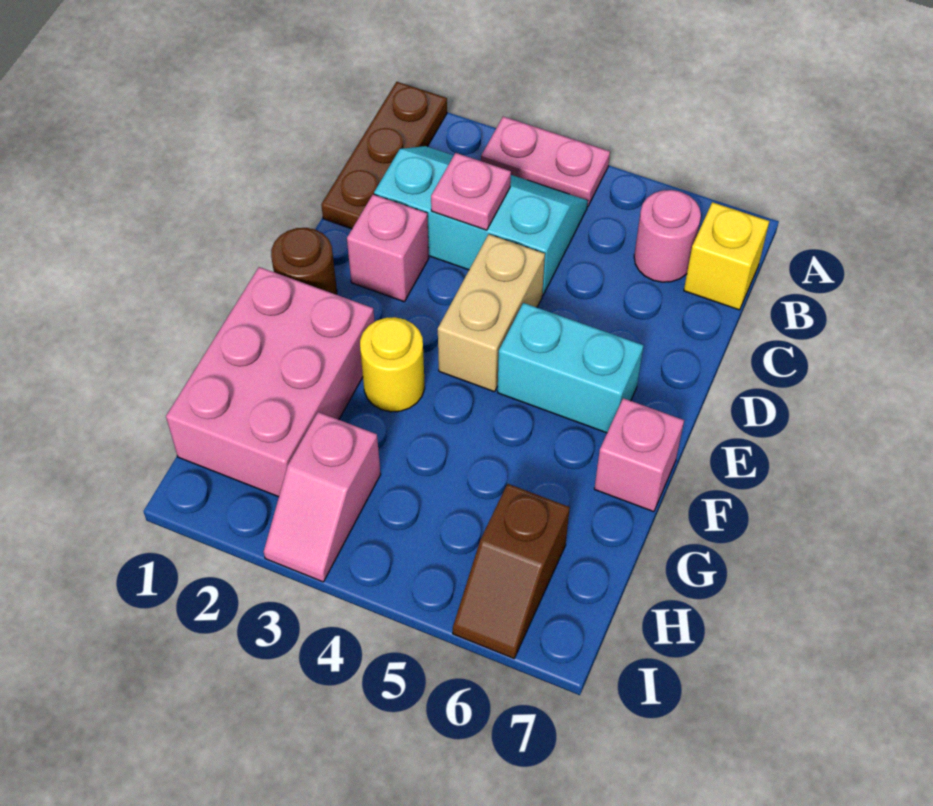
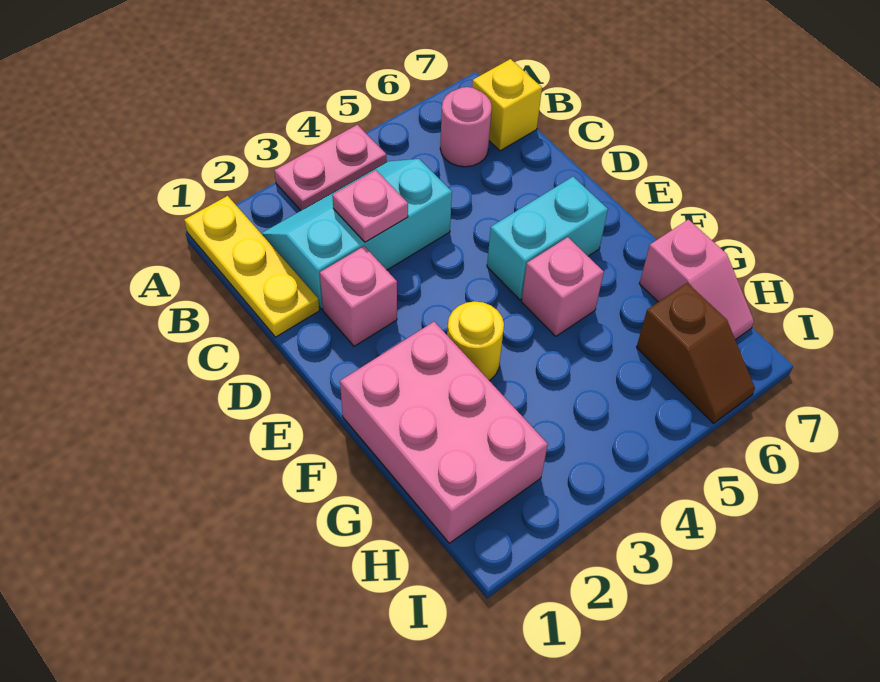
brown plate A1:C1 level 1 -> yellow plate A1:C1 level 1
tan brick D4:E4 level 1 -> none
brown round brick E1 level 1 -> none
pink brick F7 level 1 -> pink brick F5 level 1
pink slope H3:I3 level 1 top H -> pink slope G7:H7 level 1 top G

